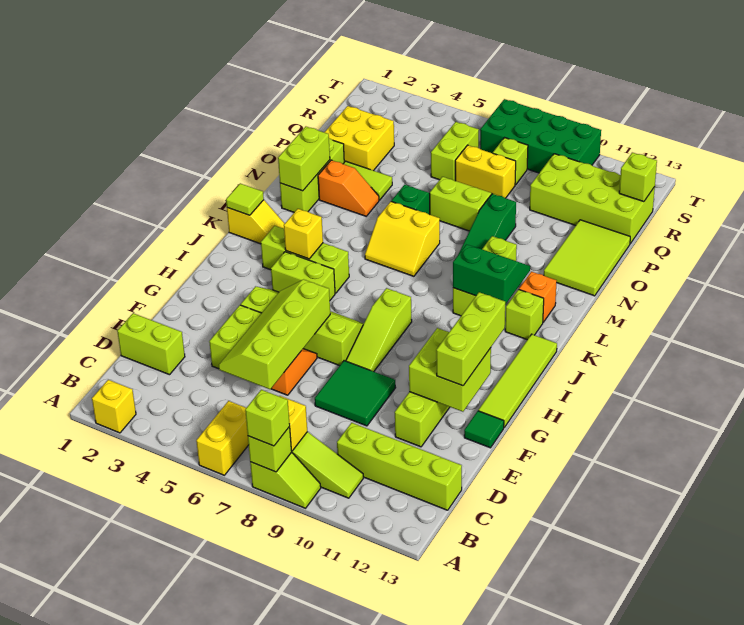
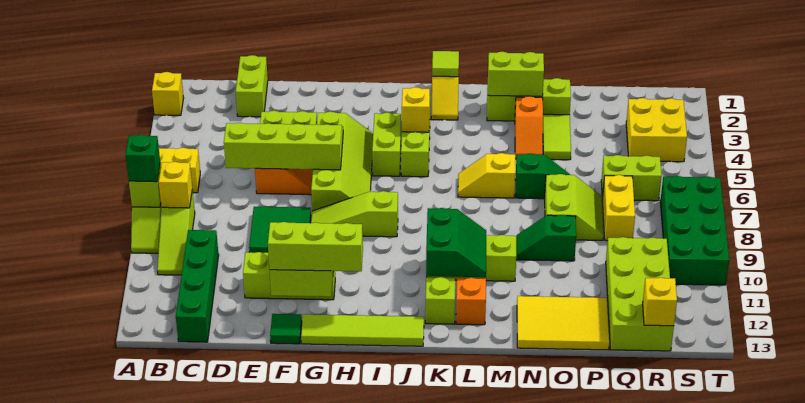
lime brick A8 level 3 -> green brick A8 level 3
lime brick C10:C13 level 1 -> green brick C10:C13 level 1
yellow slope L6:M7 level 1 top M -> yellow slope L6:M6 level 1 top M
green slope M9:O9 level 1 top O -> green slope N9:O9 level 1 top O
lime tile N12:P13 level 1 -> yellow tile N12:P13 level 1
yellow brick P2:Q3 level 1 -> yellow brick R3:S4 level 1
lime brick R8 level 1 -> none
lime brick R13 level 2 -> yellow brick R13 level 2

